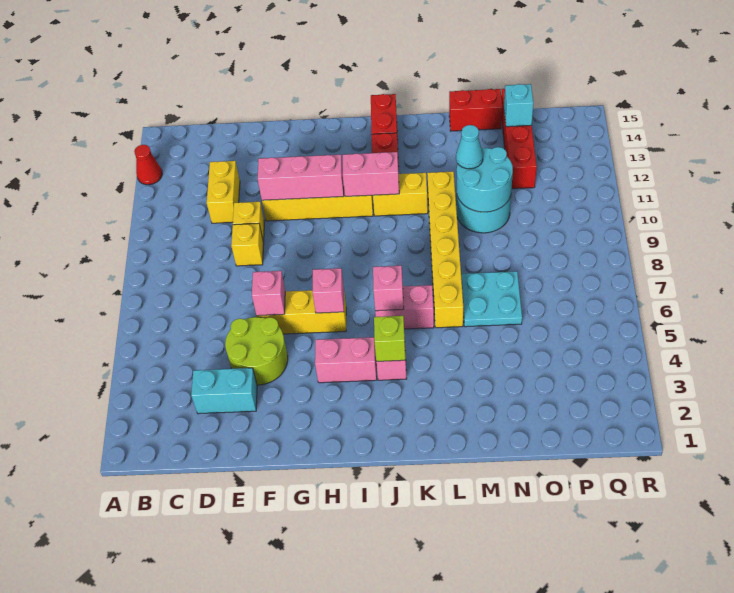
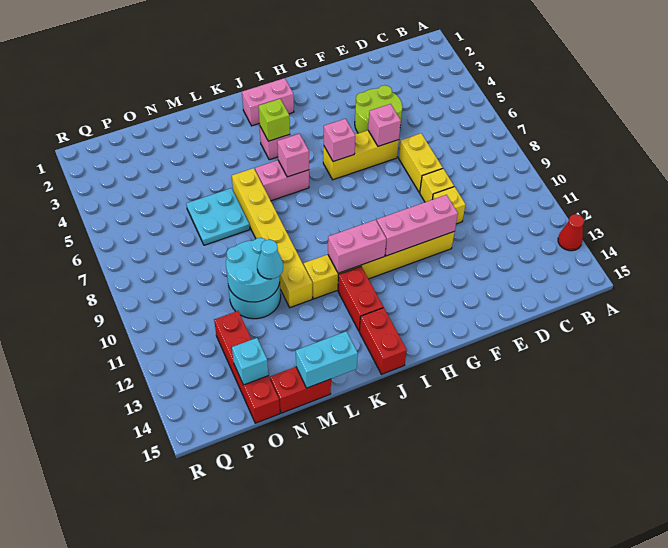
cyan brick D3:E3 level 1 -> cyan brick L15:M15 level 2
yellow brick D11:D12 level 1 -> yellow brick E7:E8 level 1
pink brick H4:I4 level 1 -> pink brick I2:J2 level 1

